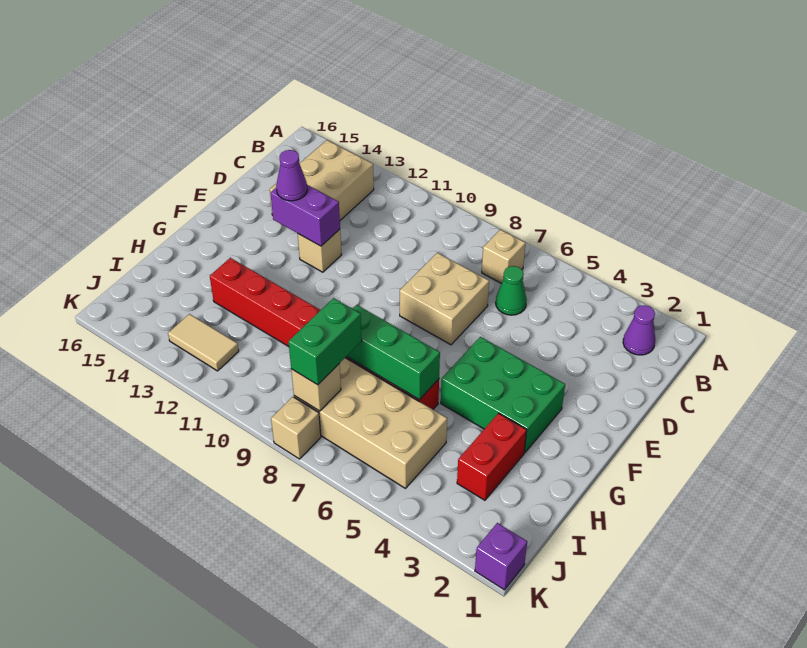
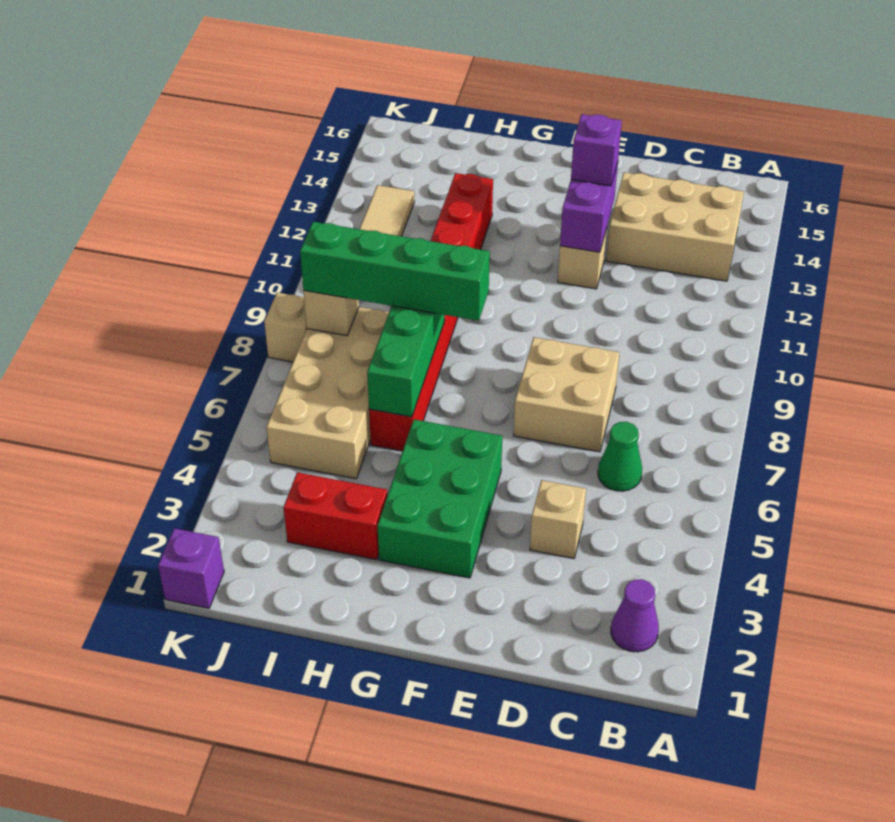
tan brick B7 level 1 -> tan brick D4 level 1
purple cone E13 level 3 -> purple brick E13 level 3
green brick I8:J8 level 3 -> green brick G8:J8 level 3

